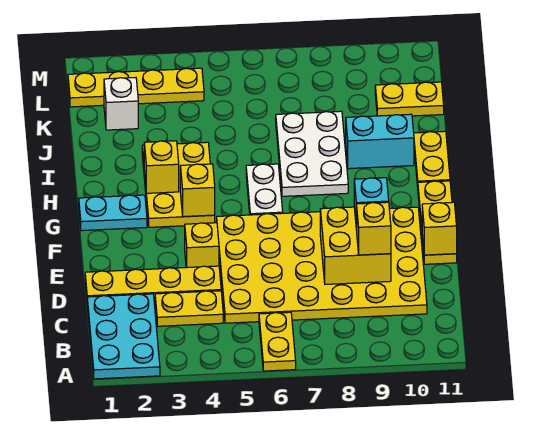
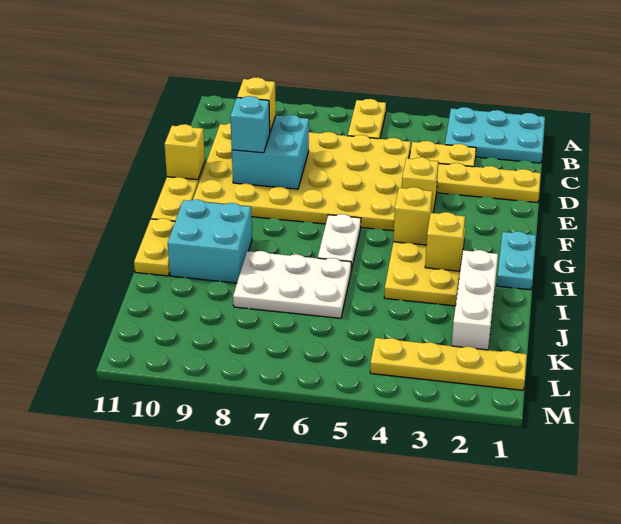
cyan plate A1:C2 level 1 -> cyan plate A1:B3 level 1
yellow brick D8:E9 level 2 -> cyan brick D8:E9 level 2
cyan plate G1:G2 level 1 -> cyan plate G1:H1 level 1
white plate H7:J8 level 1 -> white plate I6:J8 level 1
cyan brick I9:I10 level 1 -> cyan brick H9:I10 level 1
white brick K2 level 1 -> white brick I2:K2 level 1
yellow plate K10:K11 level 1 -> none

